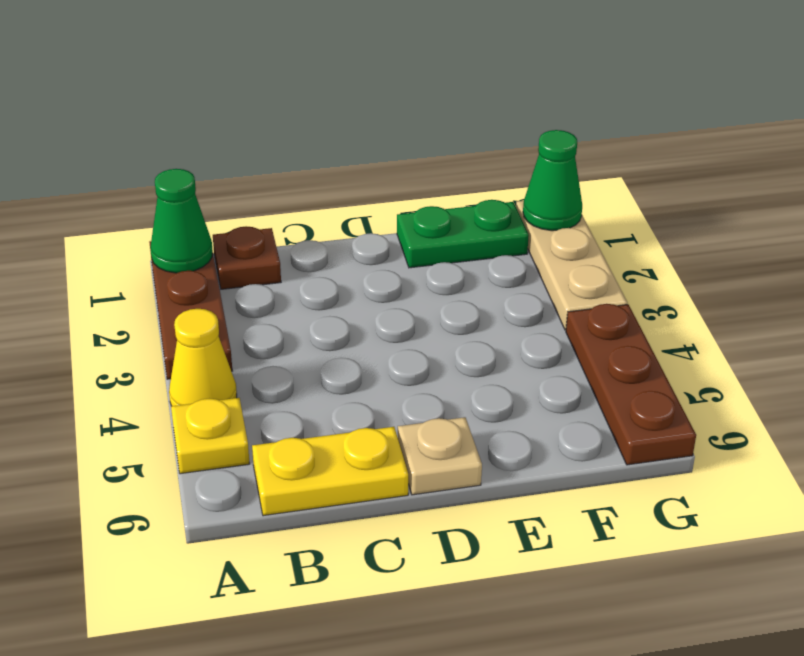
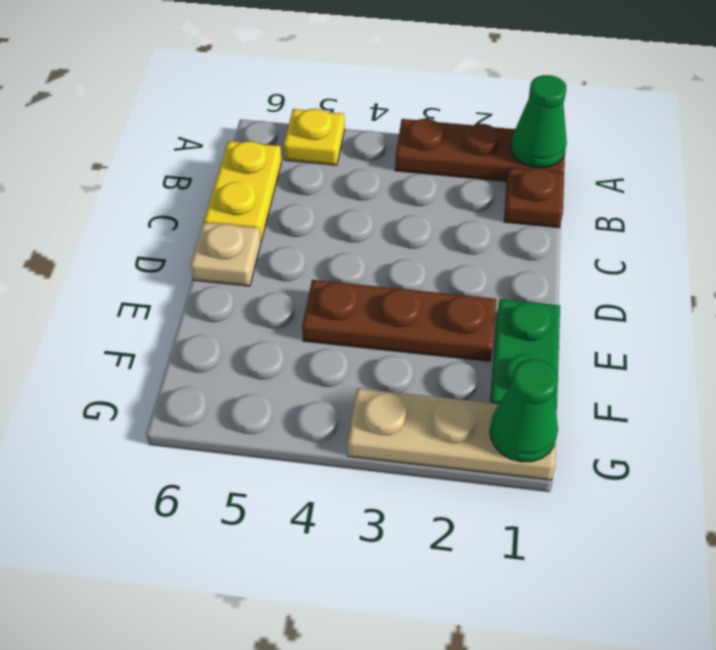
yellow cone A4 level 1 -> none
brown plate G4:G6 level 1 -> brown plate E2:E4 level 1

